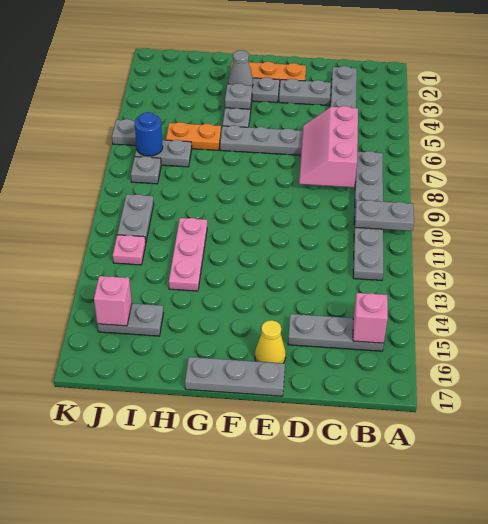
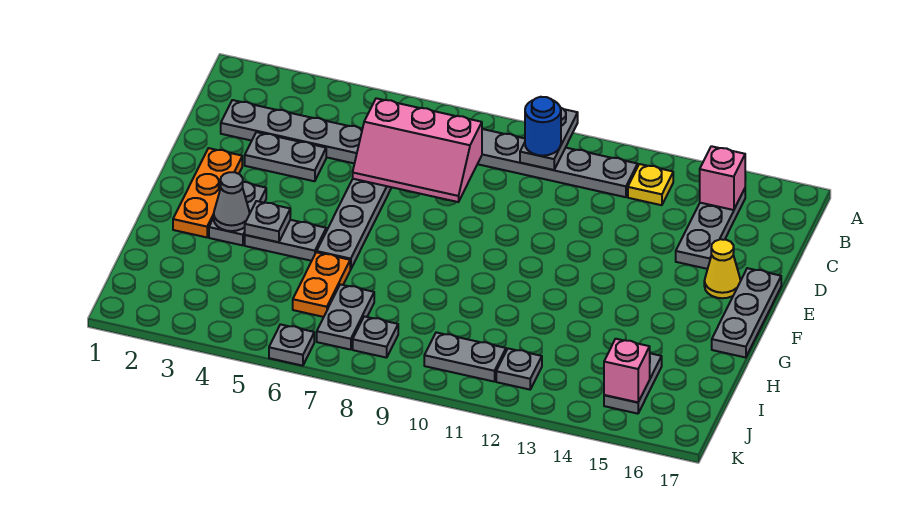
none -> yellow plate B13 level 1
grey plate D3:E3 level 1 -> grey plate D3:D4 level 1
pink plate H11:H13 level 1 -> none
blue round brick J7 level 2 -> blue round brick B10 level 3
pink plate J12 level 1 -> grey plate J12 level 1

